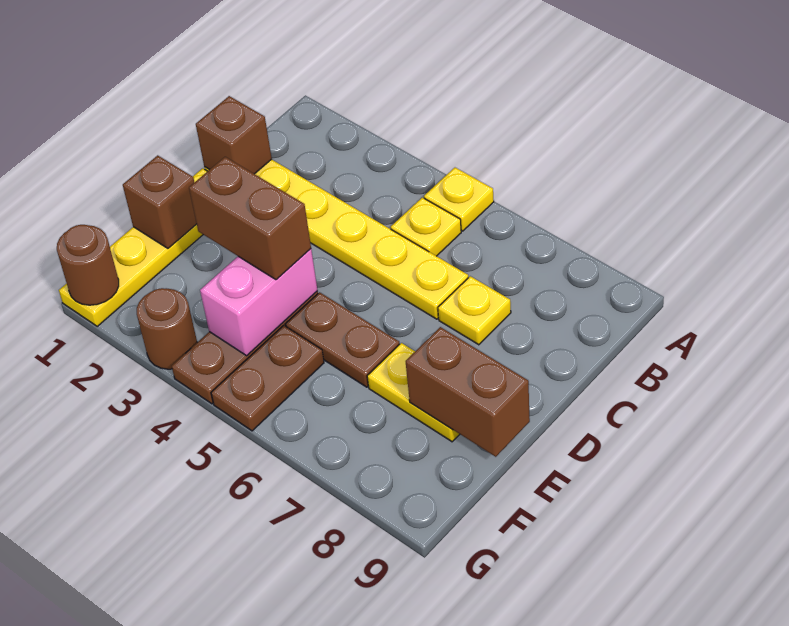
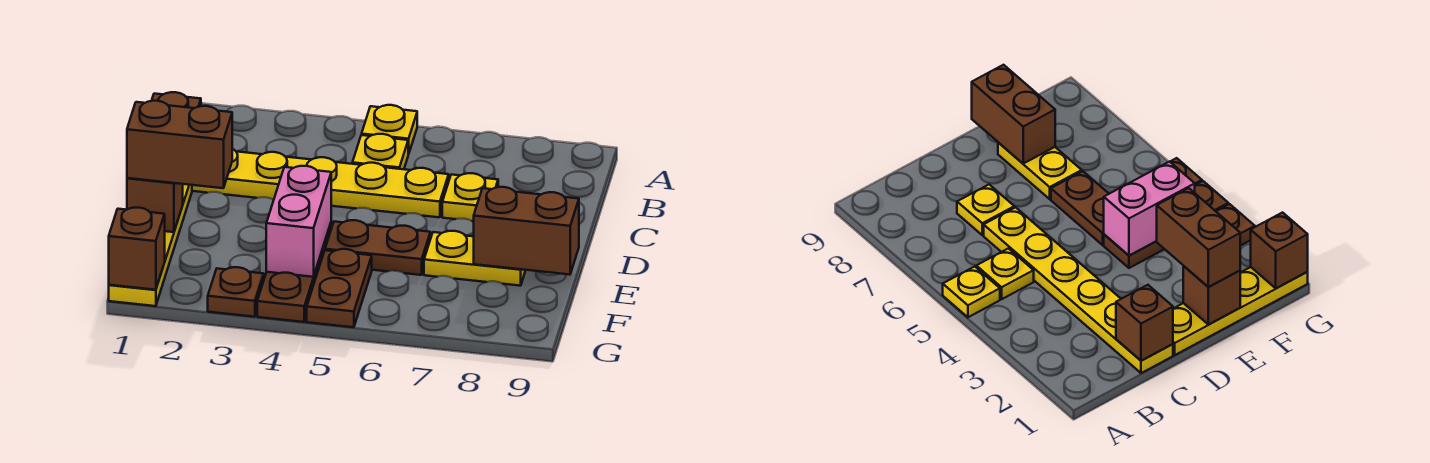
brown brick E3:E4 level 3 -> brown brick E1:E2 level 3
brown round brick G1 level 2 -> brown brick G1 level 2
brown round brick G3 level 1 -> brown plate G3 level 1

